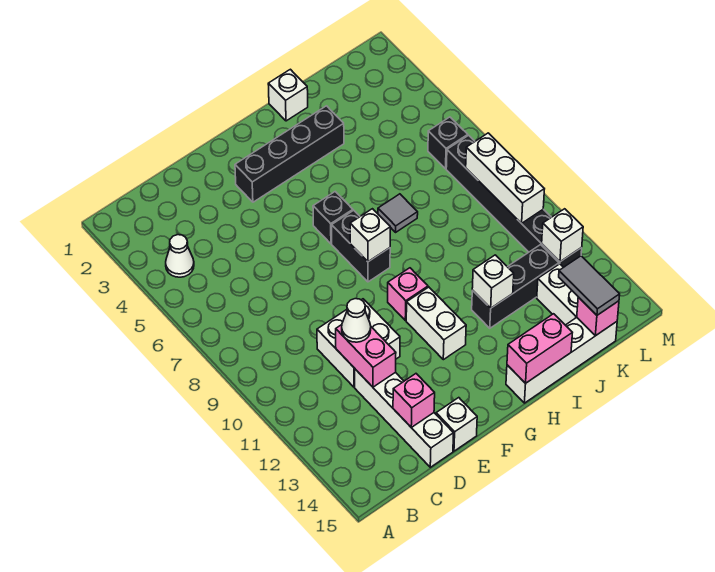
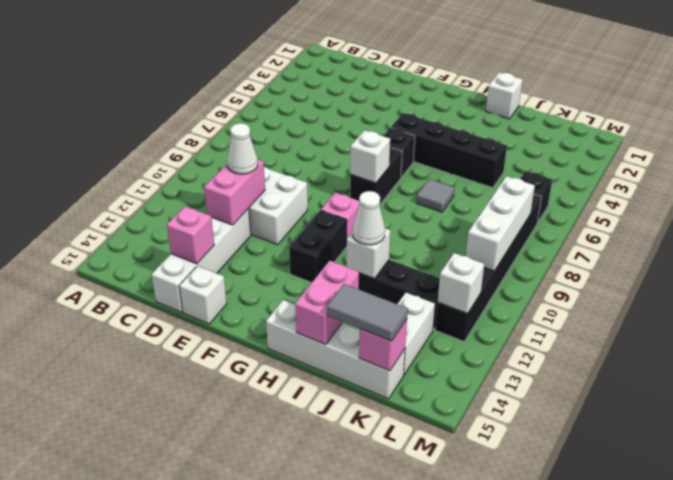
white cone B4 level 1 -> white cone I12 level 3
black brick F3:I3 level 1 -> black brick G5:J5 level 1
white brick G11:G12 level 1 -> black brick G11:G12 level 1
pink brick H15:I15 level 2 -> pink brick I14:I15 level 2
grey tile K14:K15 level 3 -> grey tile J15:K15 level 3

